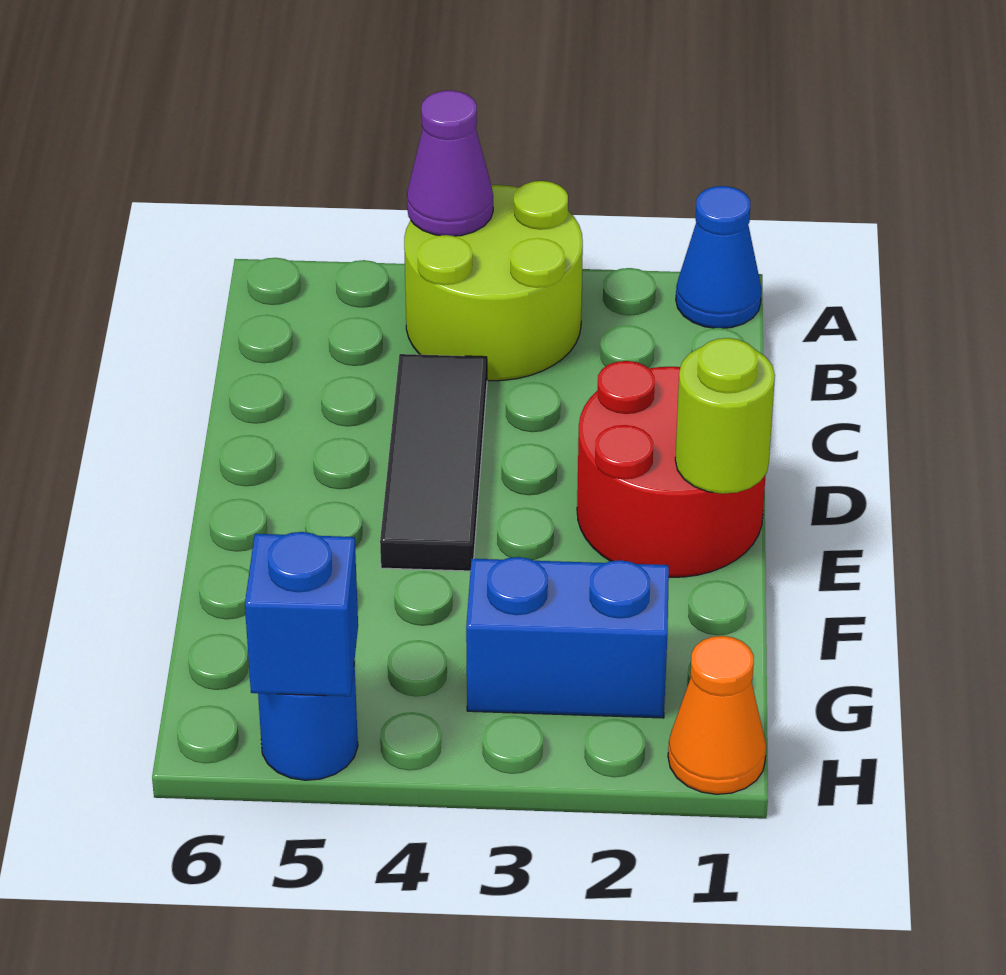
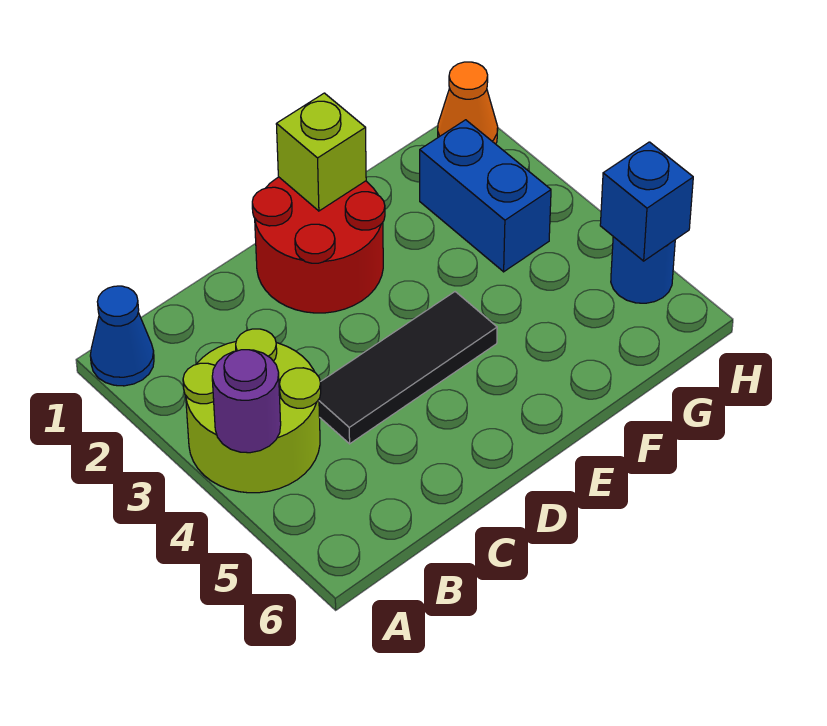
purple cone A4 level 2 -> purple round brick A4 level 2
lime round brick E1 level 2 -> lime brick E1 level 2

